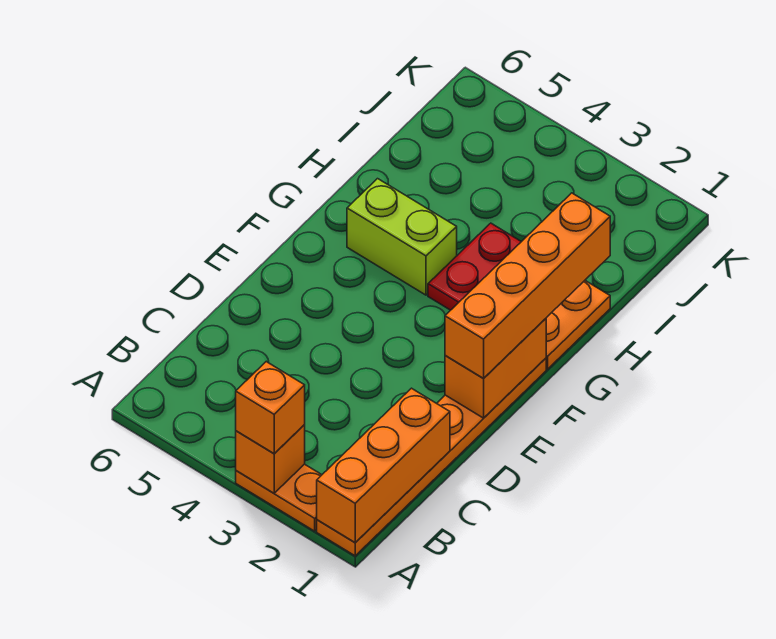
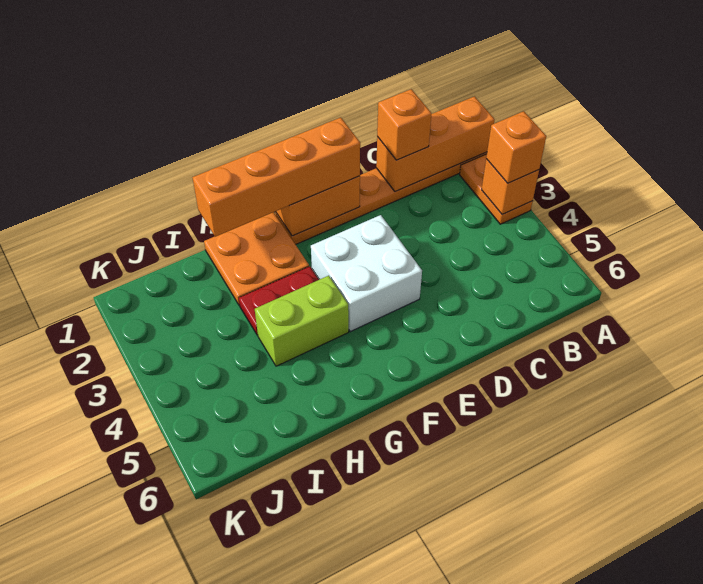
none -> orange brick C1 level 3
none -> white brick E3:F4 level 1
lime brick G4:G5 level 1 -> lime brick G4:H4 level 1

